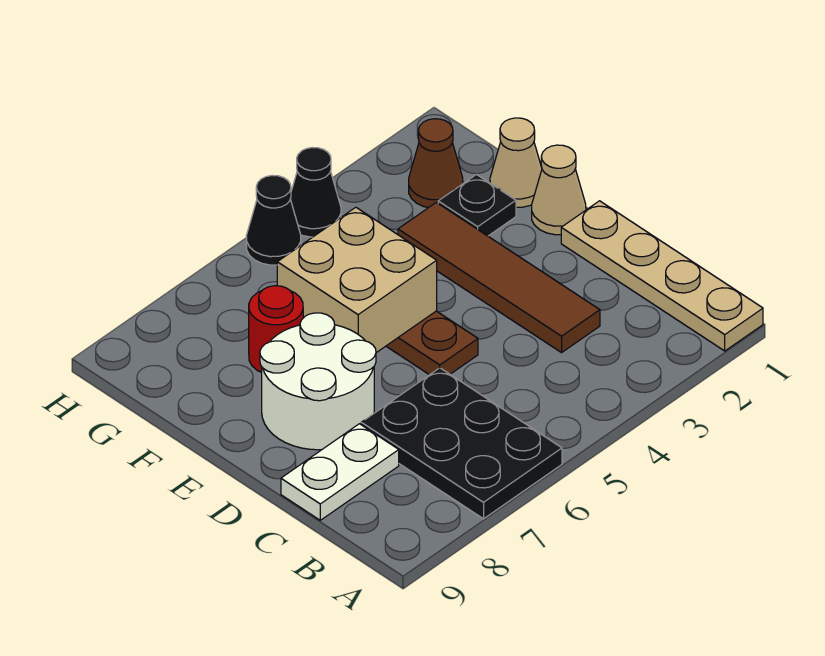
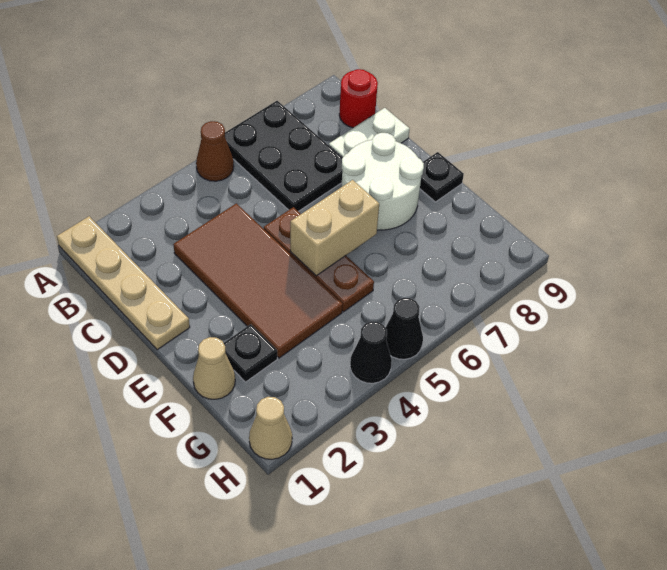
brown tile C3:F3 level 1 -> brown tile C3:F4 level 1
tan cone E1 level 1 -> tan cone H1 level 1
tan brick E5:F6 level 2 -> tan brick E5:E6 level 2
none -> black plate E9 level 1
red round brick F7 level 1 -> red round brick B9 level 1
brown cone G2 level 1 -> brown cone A5 level 1

